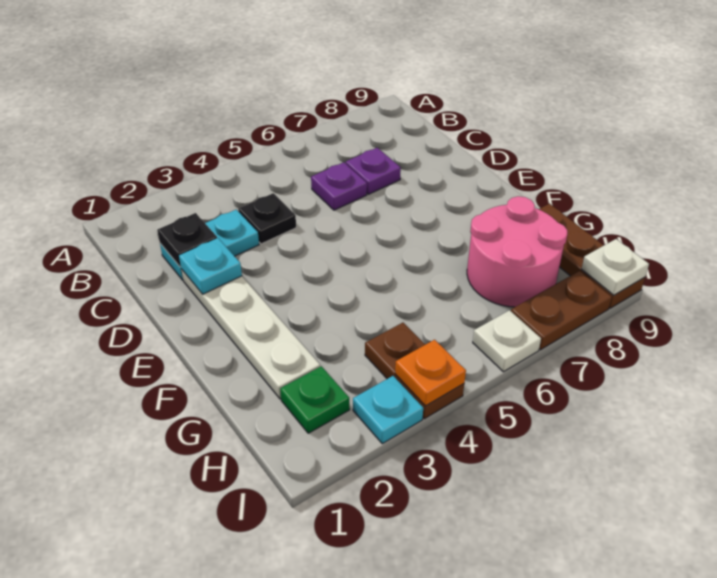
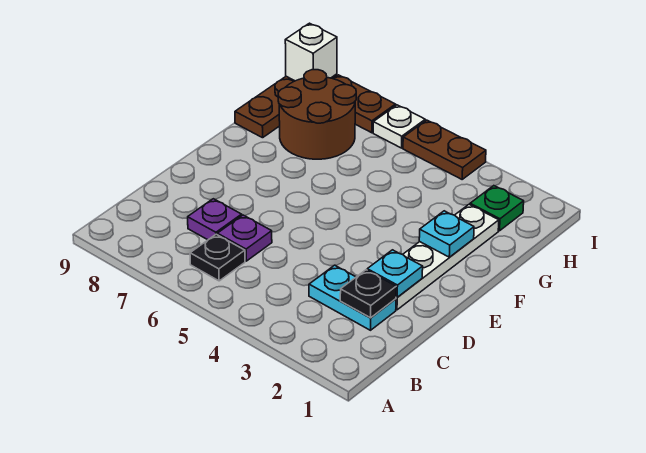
black plate C4 level 1 -> black plate B6 level 1
pink round brick G7:H8 level 1 -> brown round brick G7:H8 level 1
brown plate H4:I4 level 1 -> brown plate I4:I5 level 1
cyan plate I3 level 1 -> cyan plate F2 level 2
orange plate I4 level 2 -> none
white plate I9 level 2 -> white brick I9 level 2

